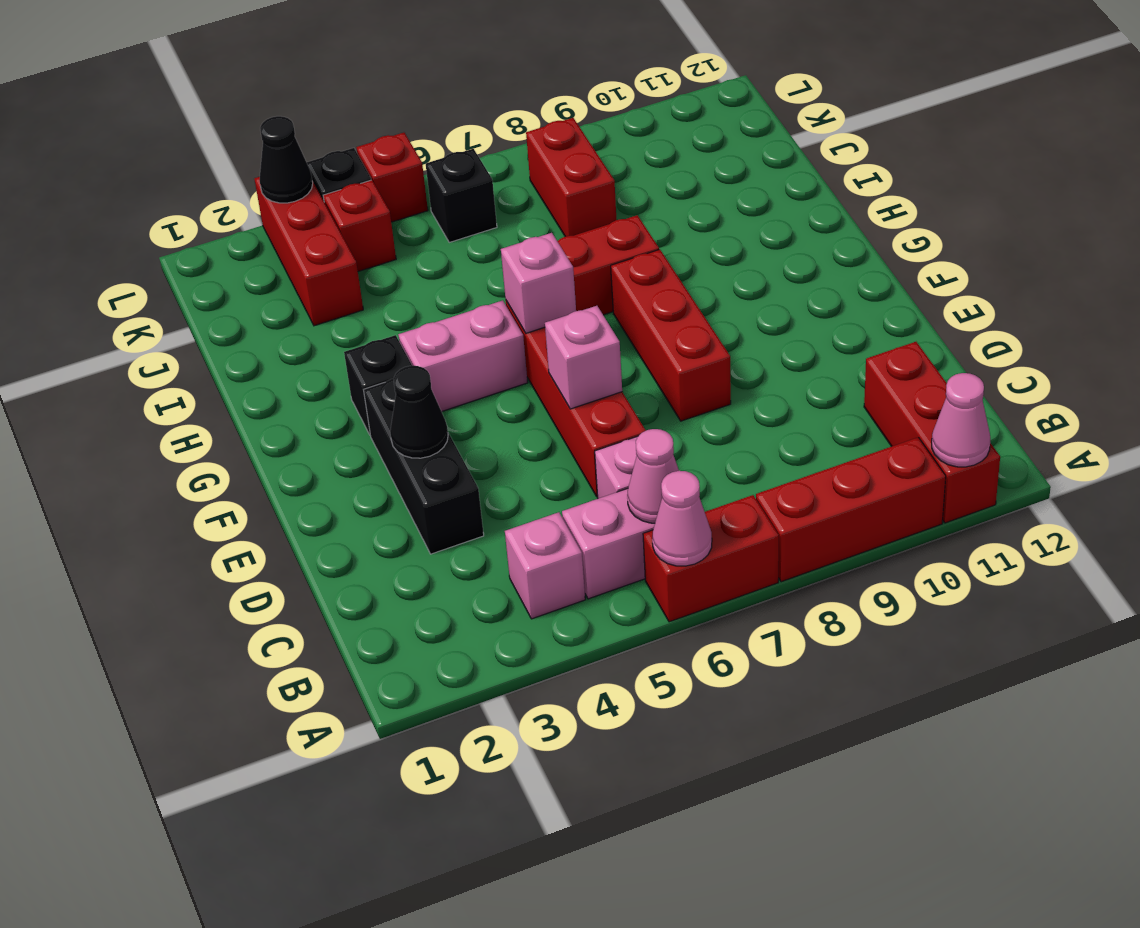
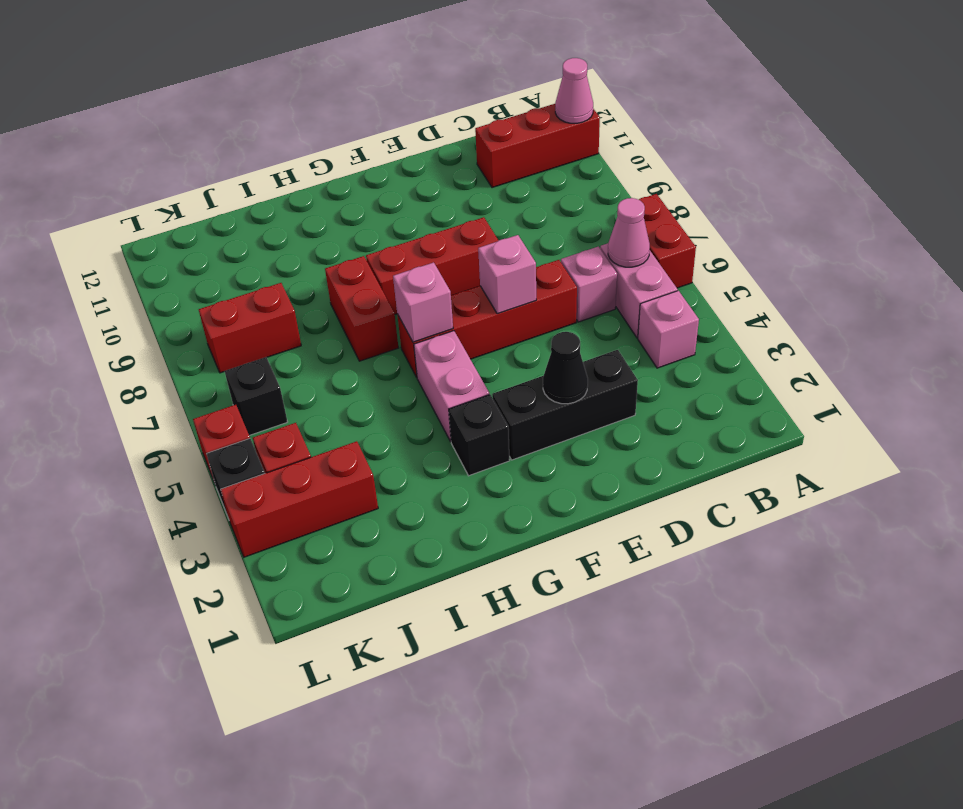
pink cone A6 level 2 -> none
red brick A8:A10 level 1 -> none
black cone L3 level 2 -> none

